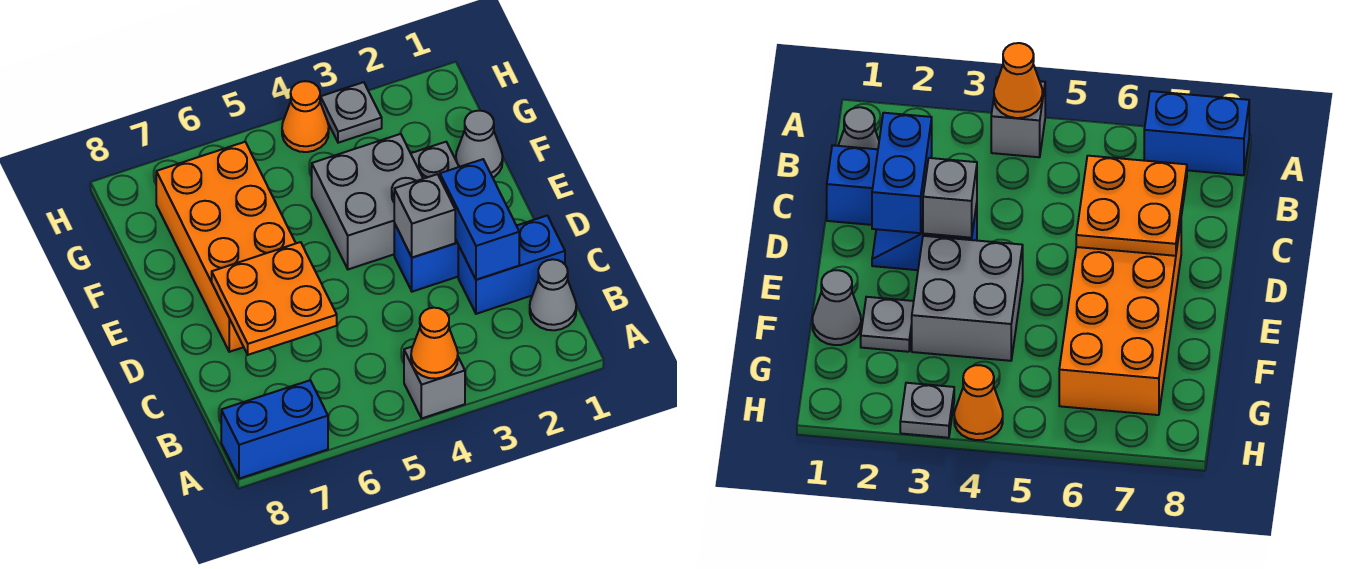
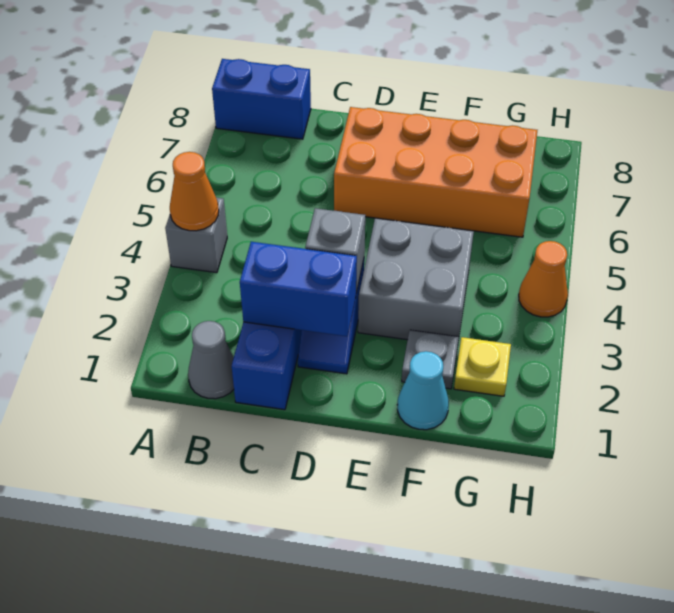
blue brick A7:A8 level 1 -> blue brick A8:B8 level 1
orange plate C6:D7 level 2 -> none
grey cone F1 level 1 -> cyan cone F1 level 1
none -> yellow plate G2 level 1
grey plate H3 level 1 -> none

